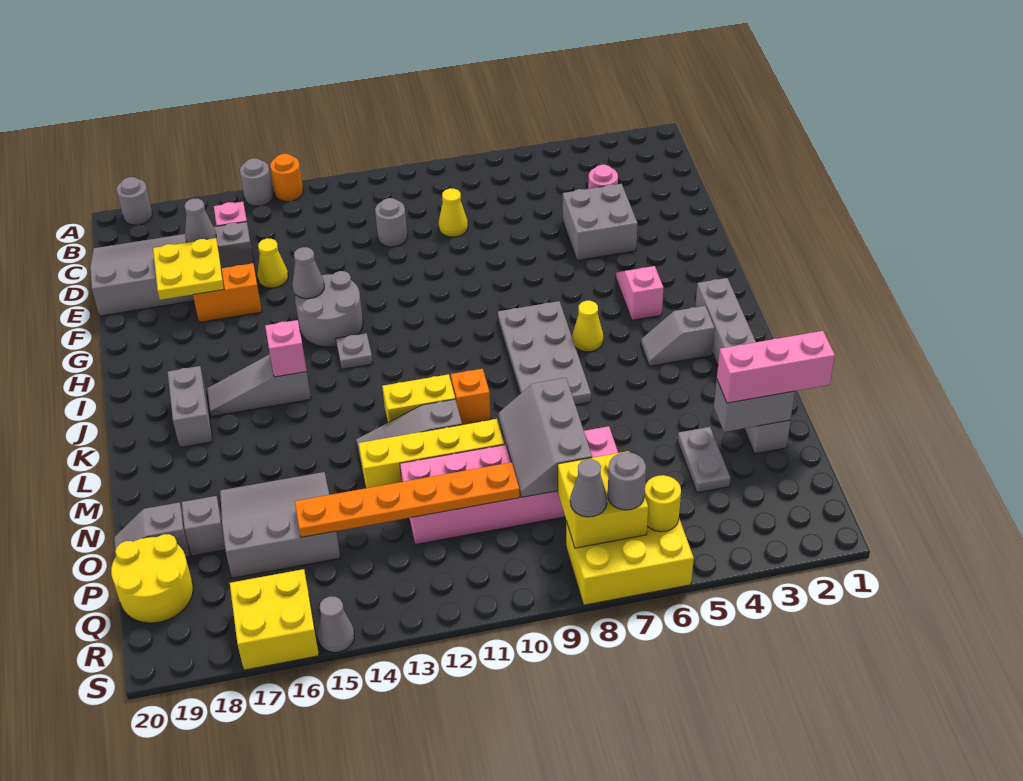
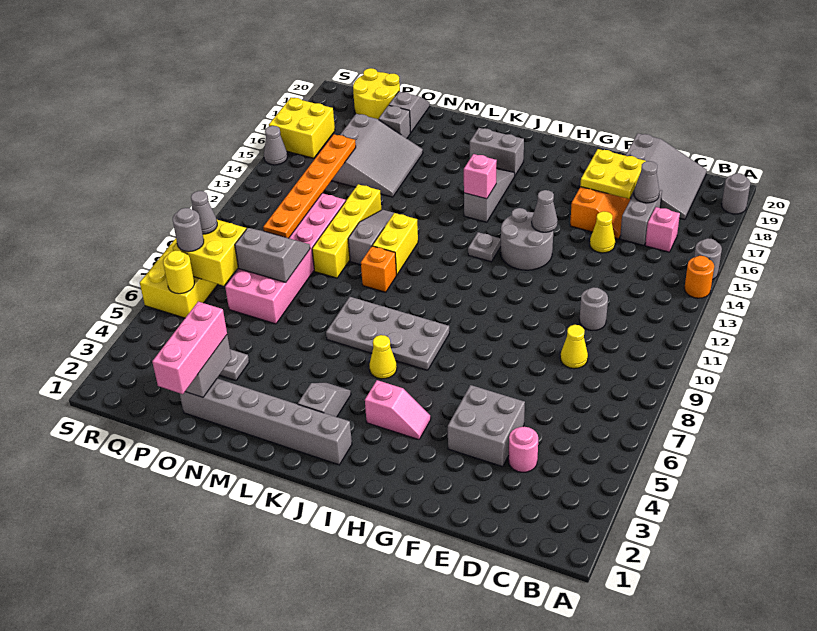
grey slope N8:P9 level 2 top 8 -> grey slope O8:P9 level 2 top 8

